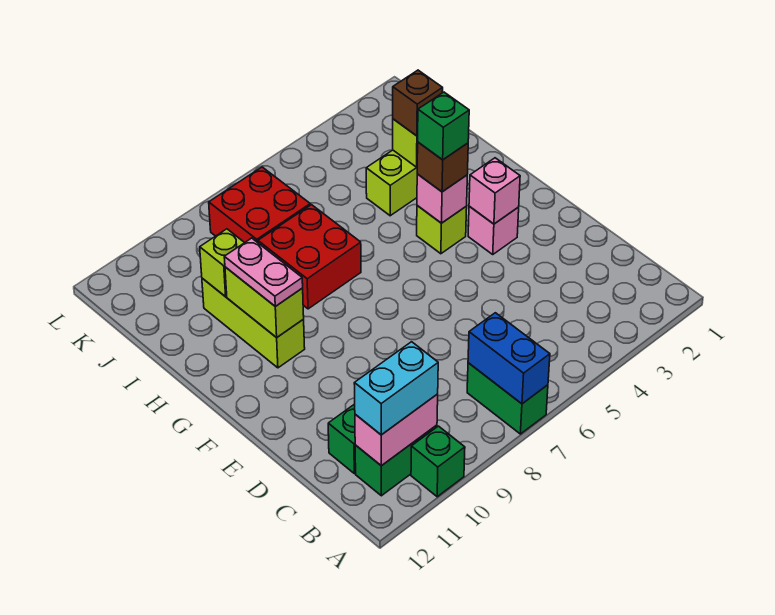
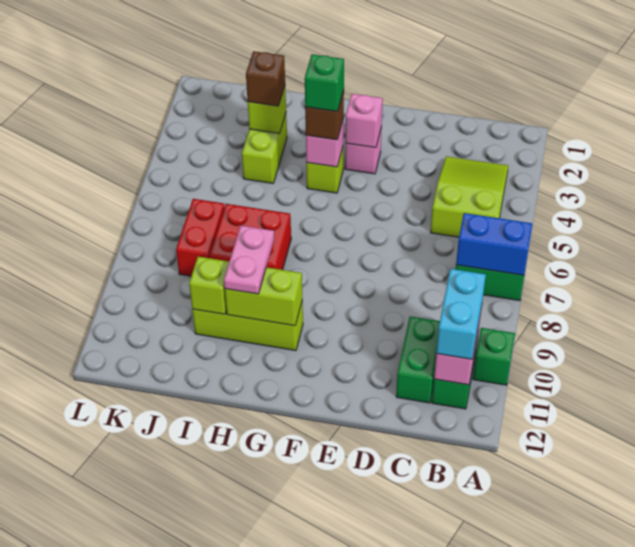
none -> lime slope B3:C5 level 1 top 5
pink plate G10:H10 level 3 -> pink plate H9:H10 level 3
red brick J7:K8 level 1 -> red brick J7:J8 level 1

